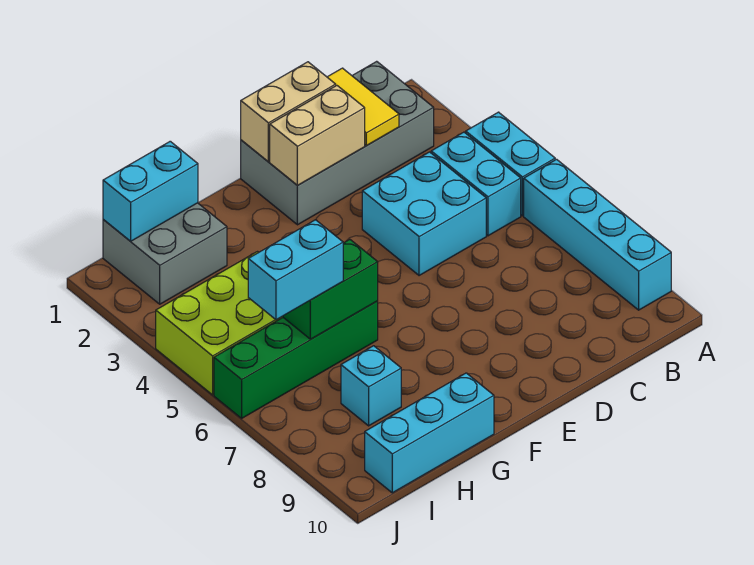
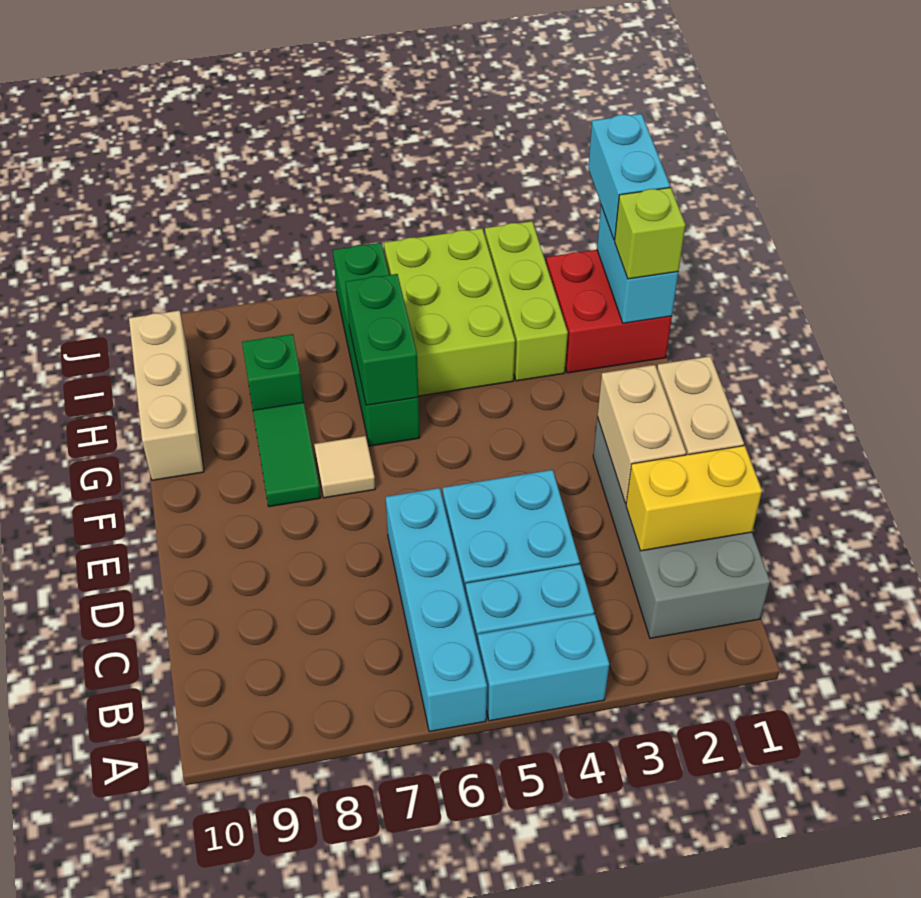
cyan brick A6:A9 level 1 -> cyan brick A6:D6 level 1
yellow tile C1:C2 level 2 -> yellow brick C1:C2 level 2
none -> tan tile F7 level 1
none -> green tile F8:G8 level 1
cyan brick G10:I10 level 1 -> tan brick G10:I10 level 1
grey brick H1:I2 level 1 -> red brick H1:I2 level 1
none -> lime brick H1 level 3
none -> lime brick H3:J3 level 1
cyan brick H6:I6 level 3 -> cyan brick I1:J1 level 3
cyan brick H8 level 1 -> green brick H8 level 1

